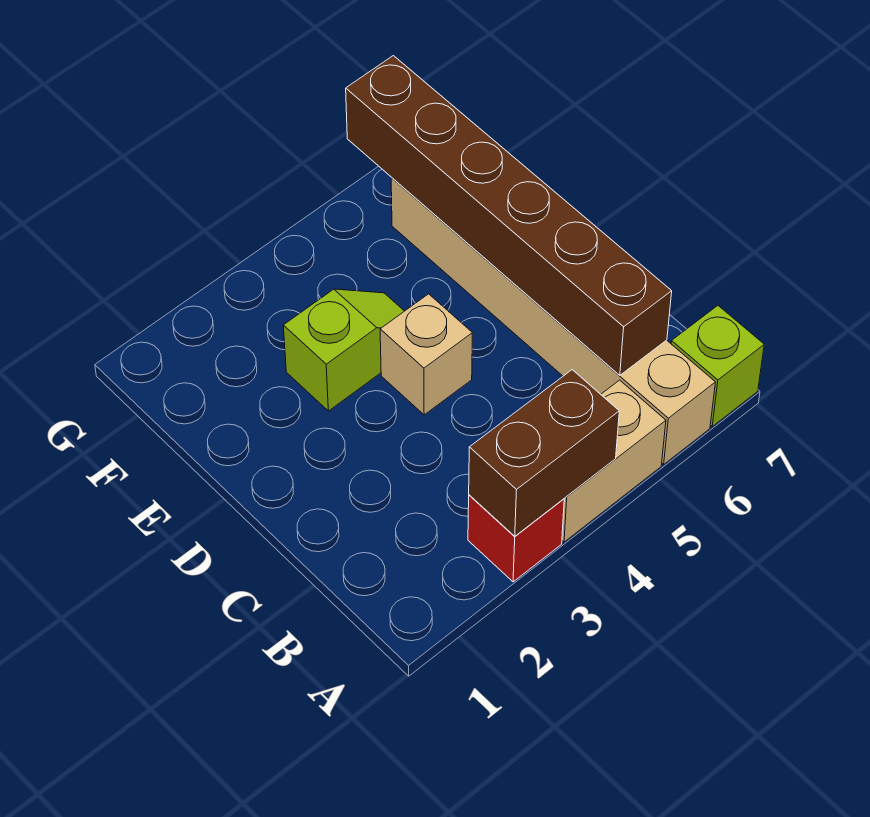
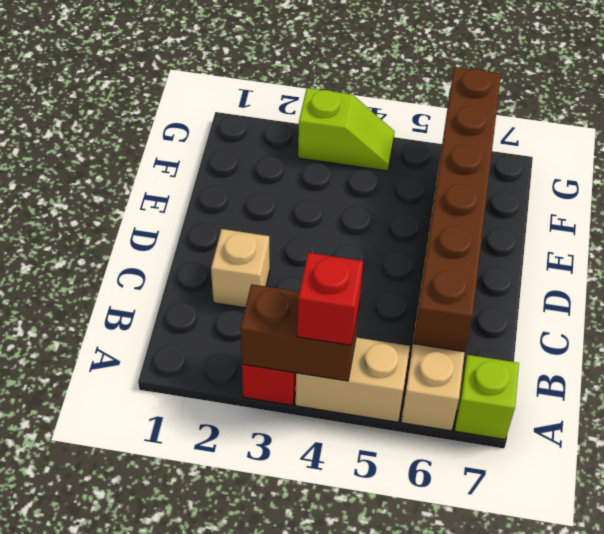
none -> red brick A4 level 3
tan brick D4 level 1 -> tan brick C2 level 1
lime slope E3:E4 level 1 top 3 -> lime slope G3:G4 level 1 top 3

